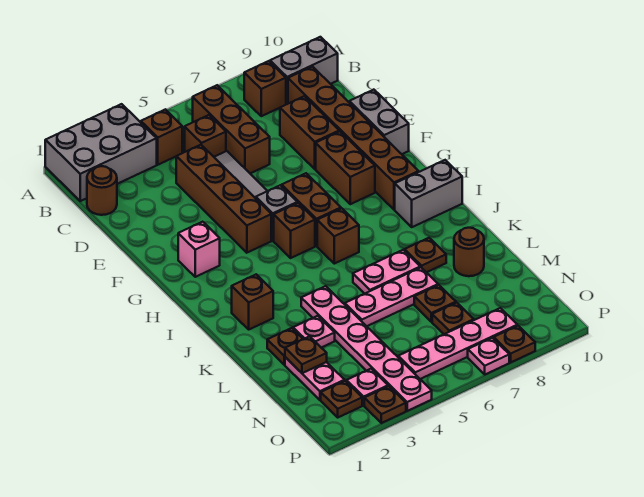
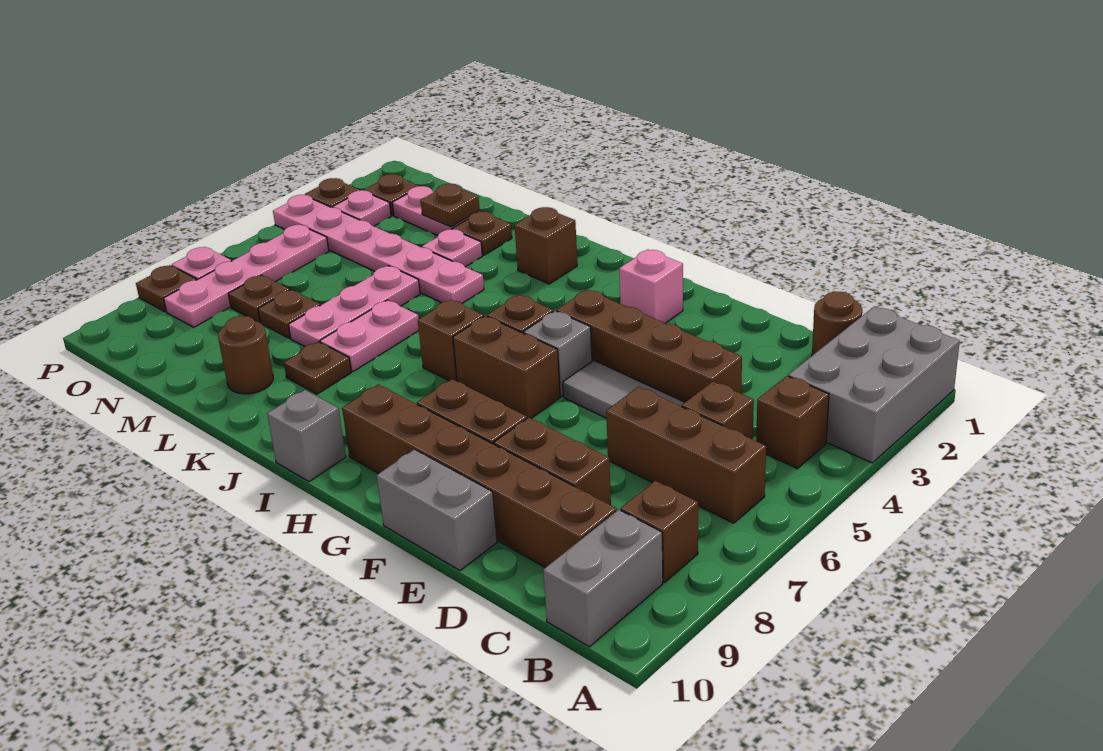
grey brick I9:I10 level 1 -> grey brick I10 level 1

